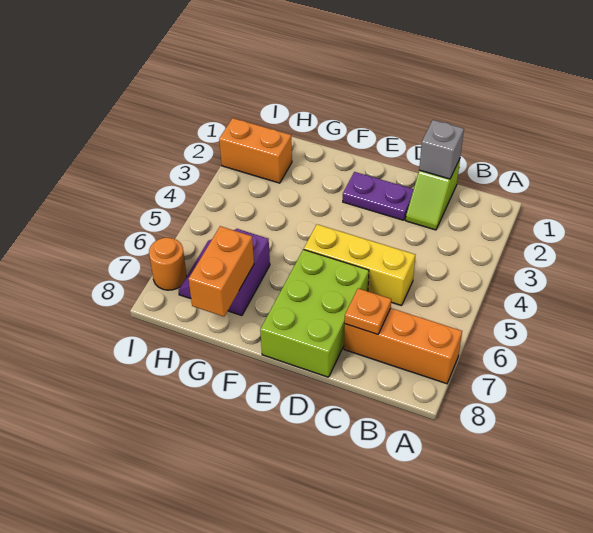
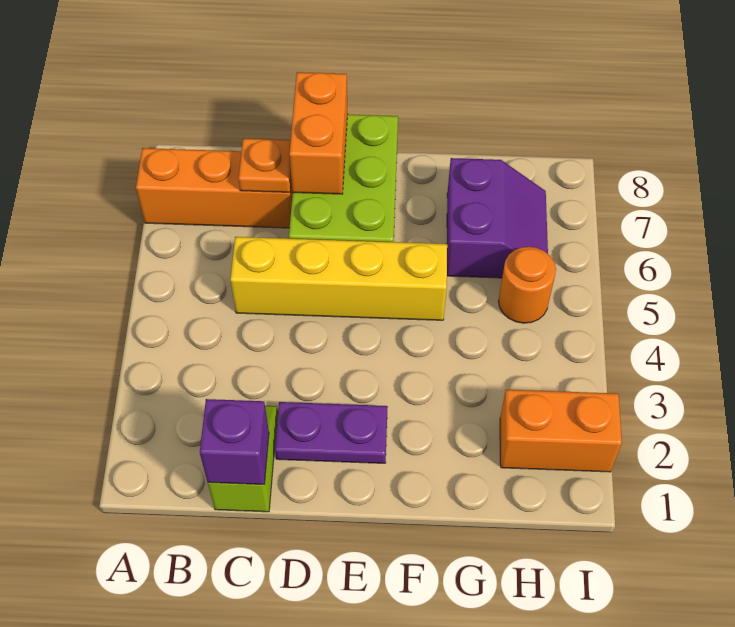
grey brick C1 level 2 -> purple brick C1 level 2
yellow brick C5:E5 level 1 -> yellow brick C5:F5 level 1
orange brick G7:G8 level 2 -> orange brick D7:D8 level 2
orange round brick I7 level 1 -> orange round brick H5 level 1

